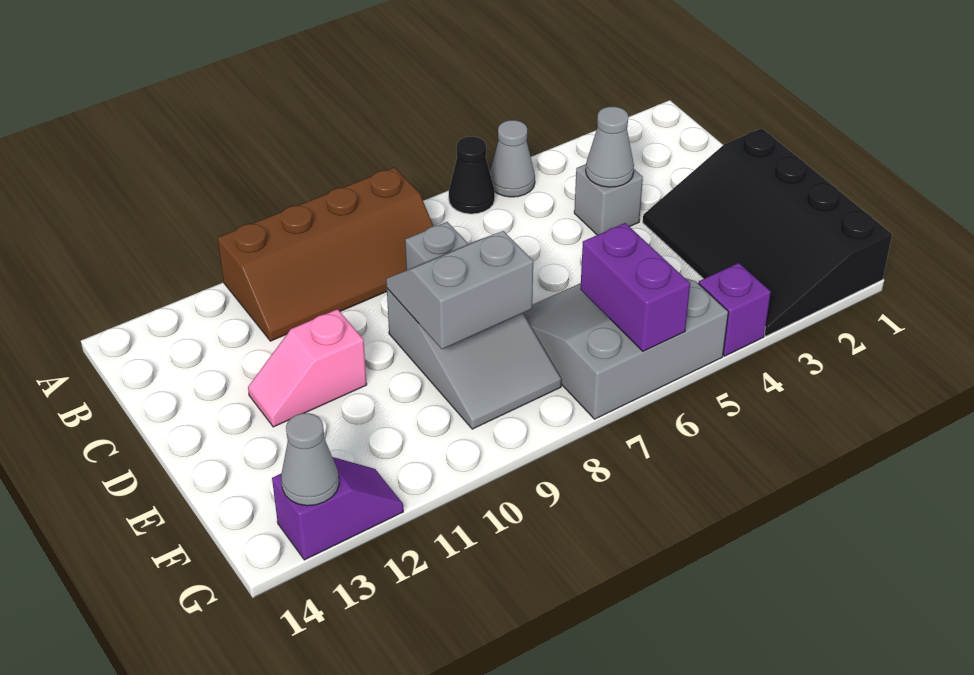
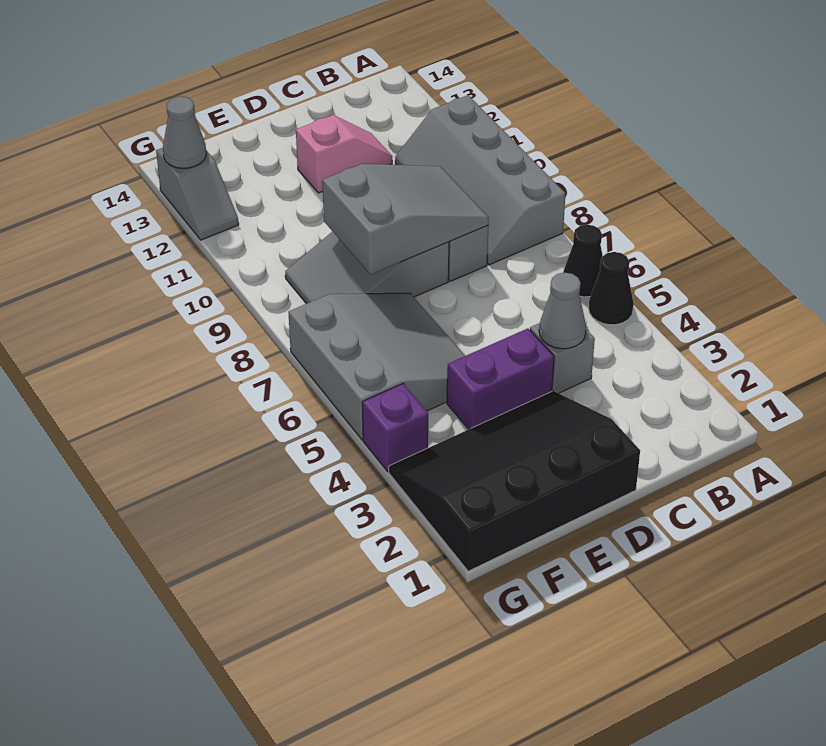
grey cone A5 level 1 -> black cone A5 level 1
brown slope A8:B11 level 1 top A -> grey slope A8:B11 level 1 top A
grey slope D8:E9 level 2 top E -> grey slope C8:E9 level 2 top E
pink slope D11:D12 level 1 top 11 -> pink slope C12:D12 level 1 top D
purple brick F6:G6 level 2 -> purple brick D4:E4 level 1
purple slope G12:G13 level 1 top 13 -> grey slope G12:G13 level 1 top 13

